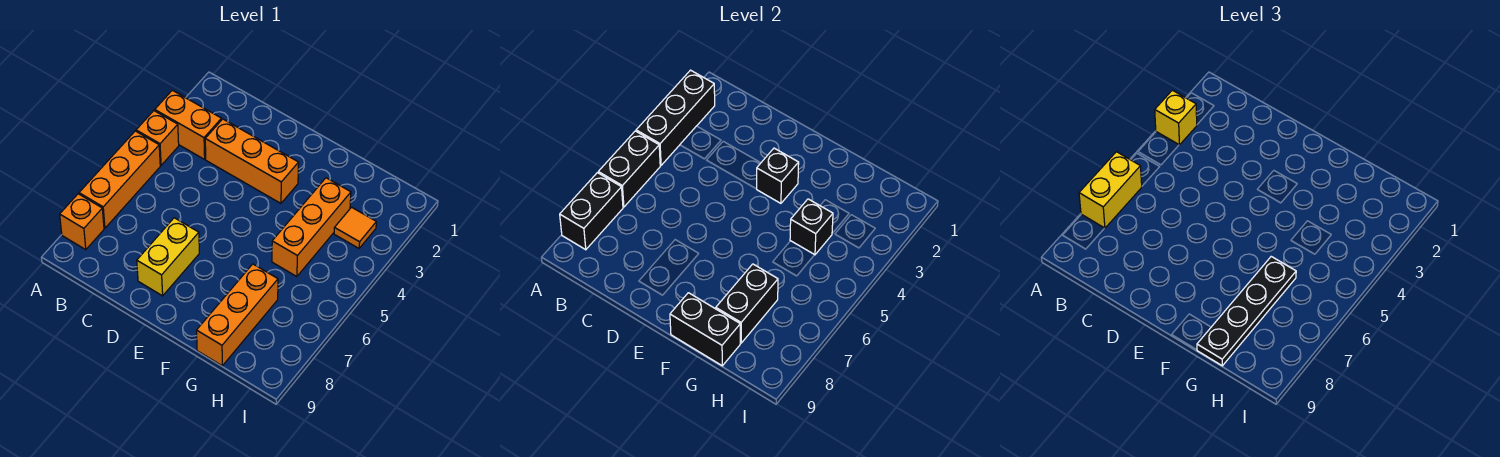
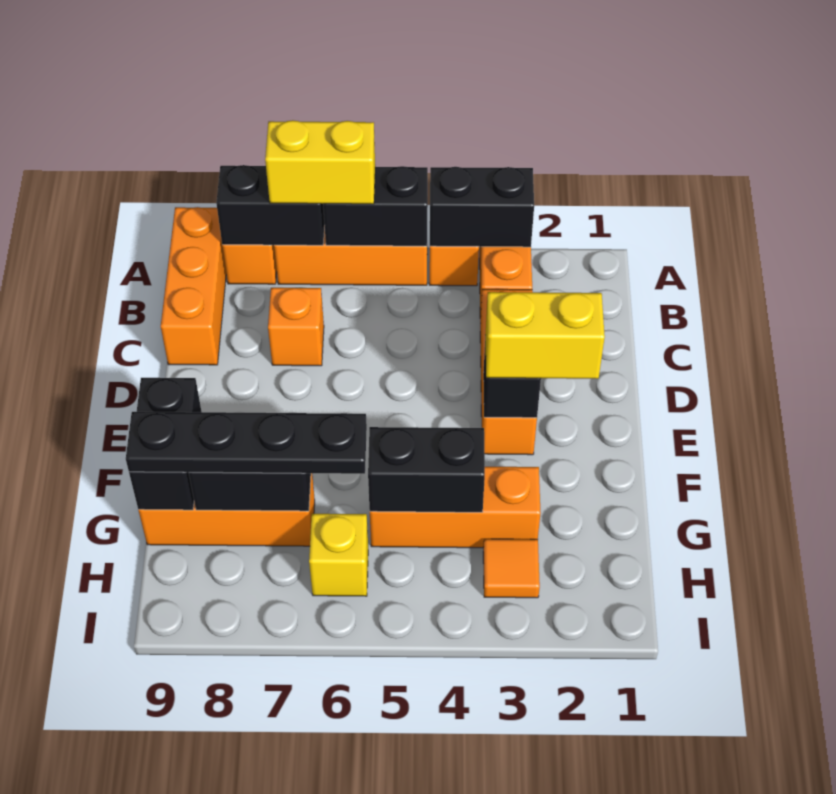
black brick A2:A4 level 2 -> black brick A3:A4 level 2
yellow brick A3 level 3 -> yellow brick H6 level 1
none -> orange brick A9:C9 level 1
none -> orange brick C7 level 1
yellow brick D7:D8 level 1 -> yellow brick E2:E3 level 3
black brick G4 level 2 -> black brick G4:G5 level 2

